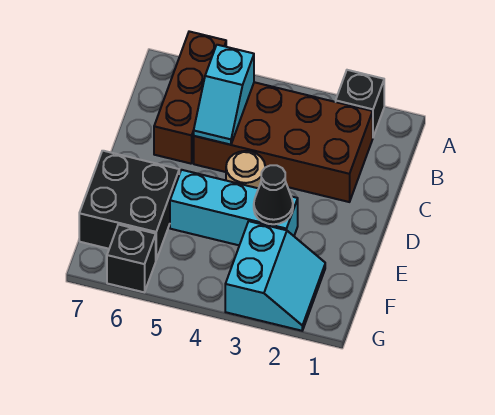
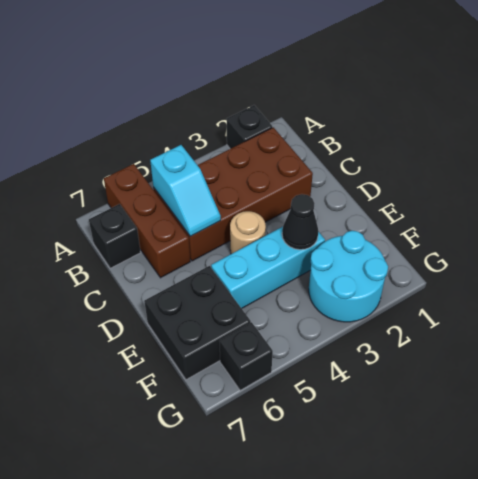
none -> black brick B7 level 1
cyan slope F2:G3 level 1 top 3 -> cyan round brick F2:G3 level 1

